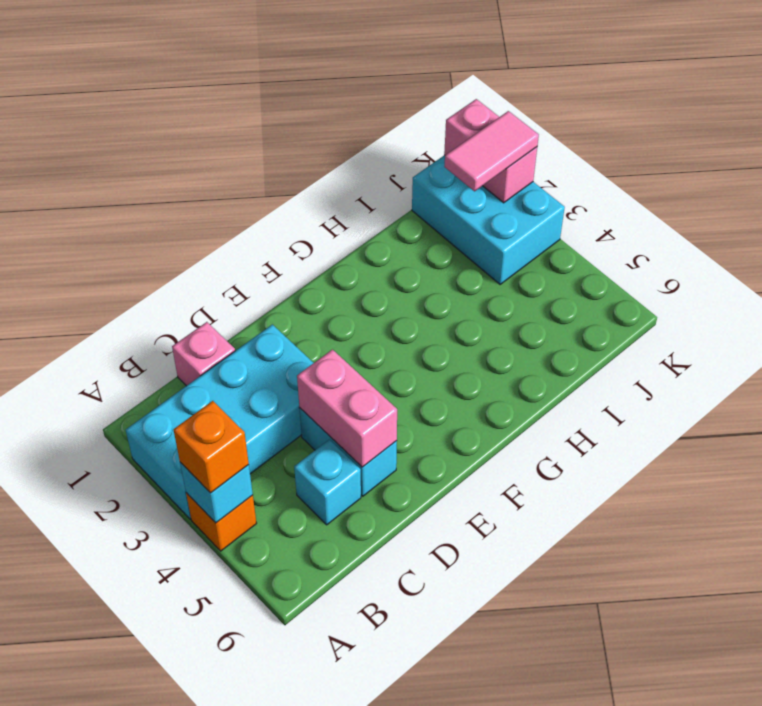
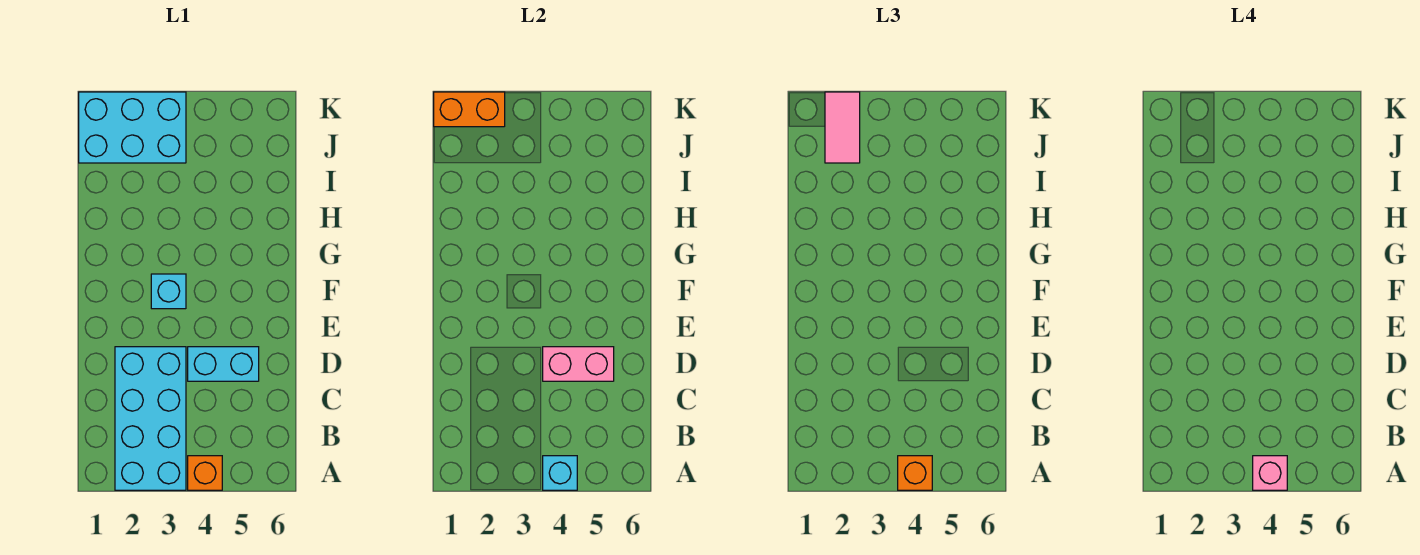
pink brick C1 level 1 -> pink brick A4 level 4
cyan brick C5 level 1 -> cyan brick F3 level 1
pink brick K1:K2 level 2 -> orange brick K1:K2 level 2

